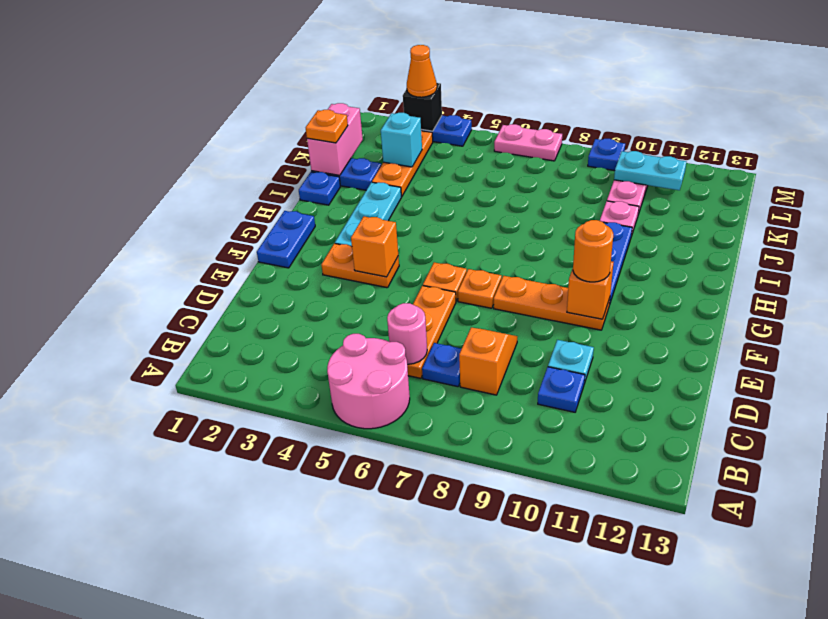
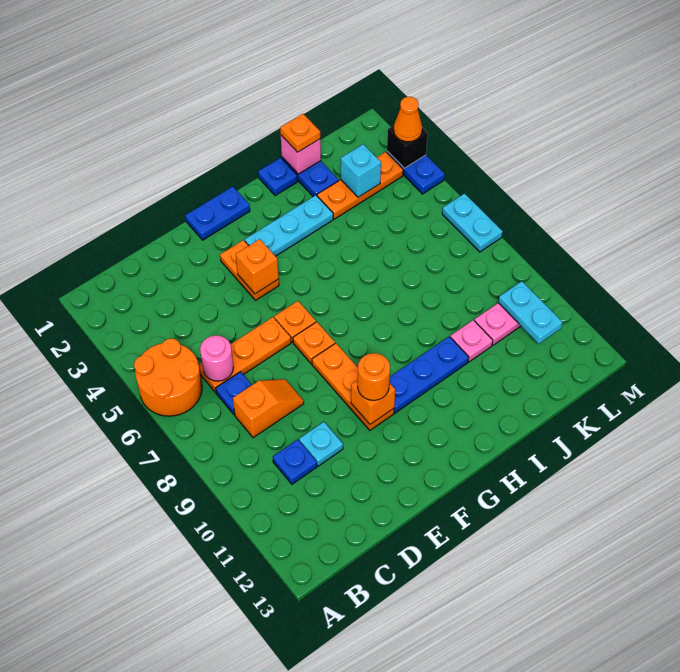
pink round brick A5:B6 level 1 -> orange round brick A5:B6 level 1
pink brick J1:K1 level 2 -> pink brick J1 level 2
pink plate M6:M7 level 1 -> cyan plate M6:M7 level 1
blue plate M9 level 1 -> none

